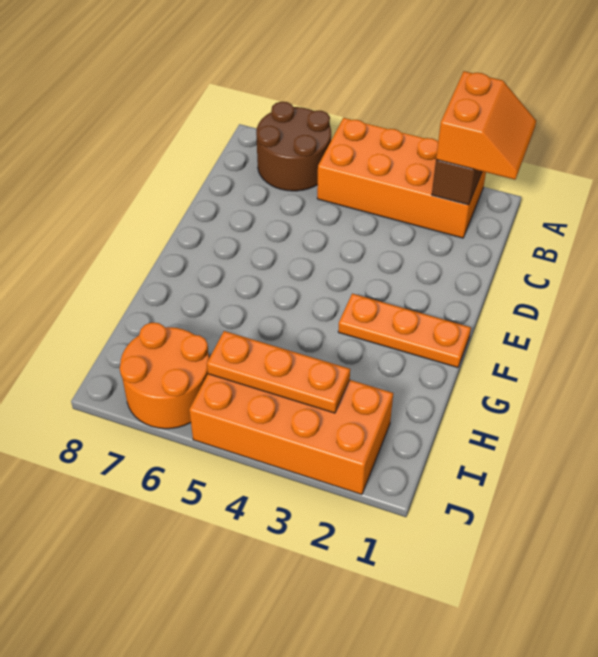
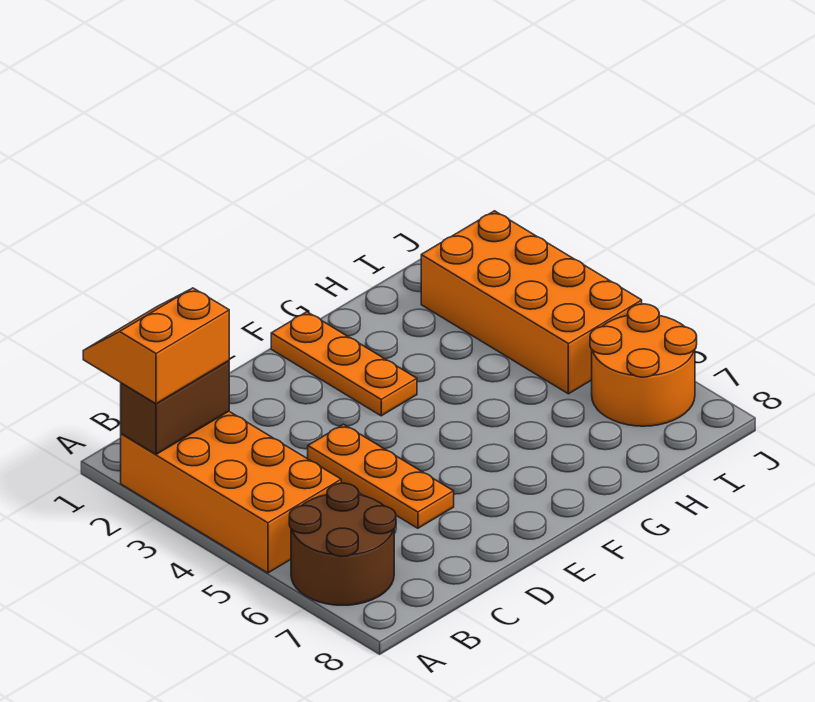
orange plate I3:I5 level 2 -> orange plate D4:D6 level 1

